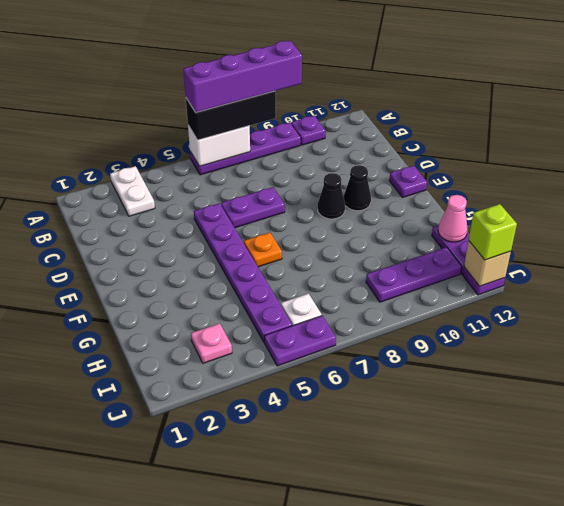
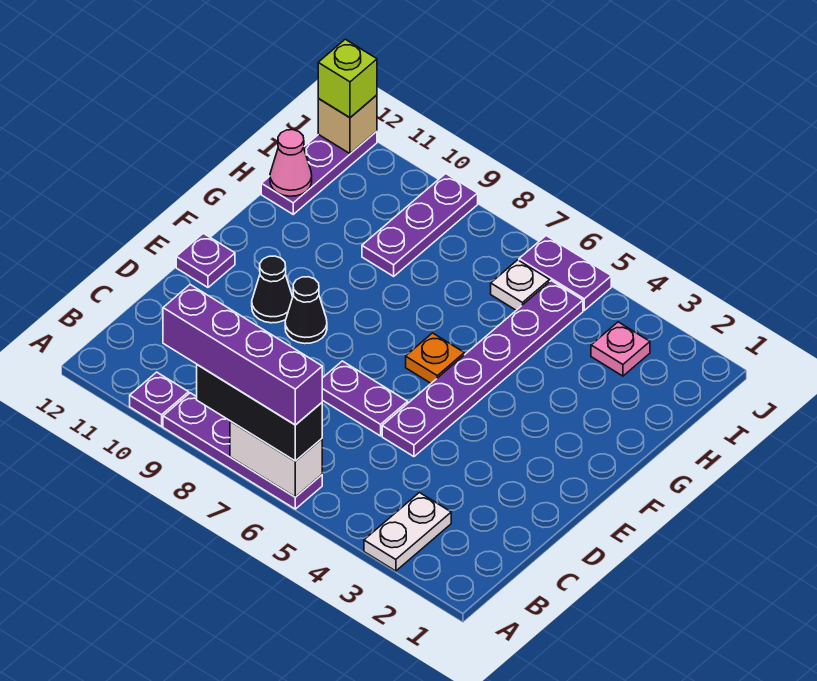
purple plate I9:I11 level 1 -> purple plate H9:J9 level 1

